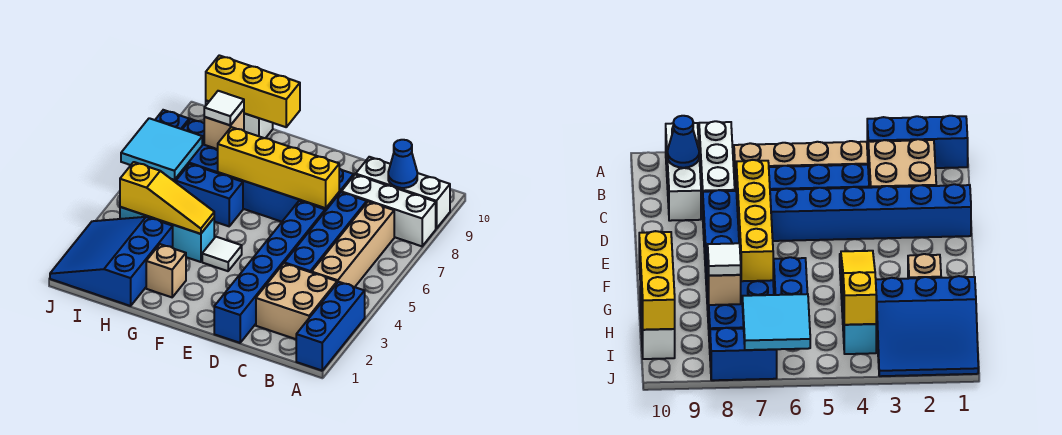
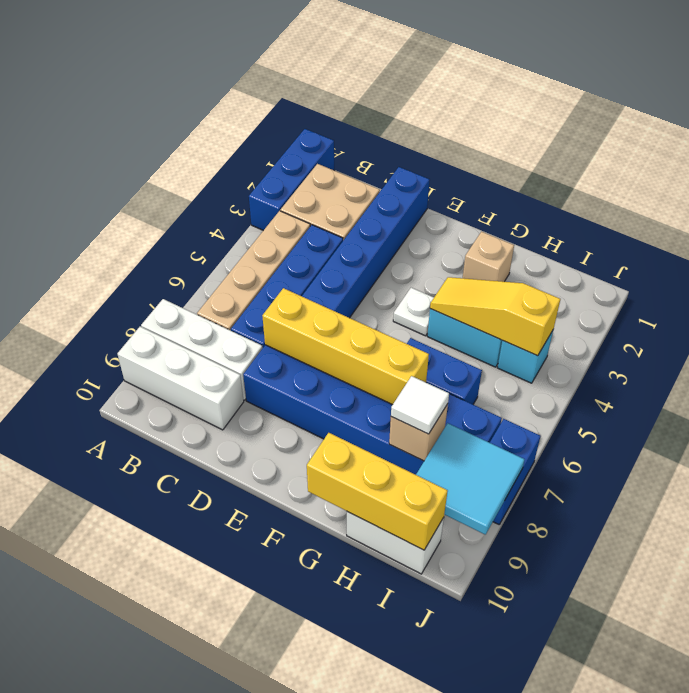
blue cone B9 level 2 -> none
white tile F4 level 1 -> white plate F4 level 1
blue slope H1:J3 level 1 top H -> none
cyan tile I6:J7 level 2 -> cyan tile I8:J9 level 2

